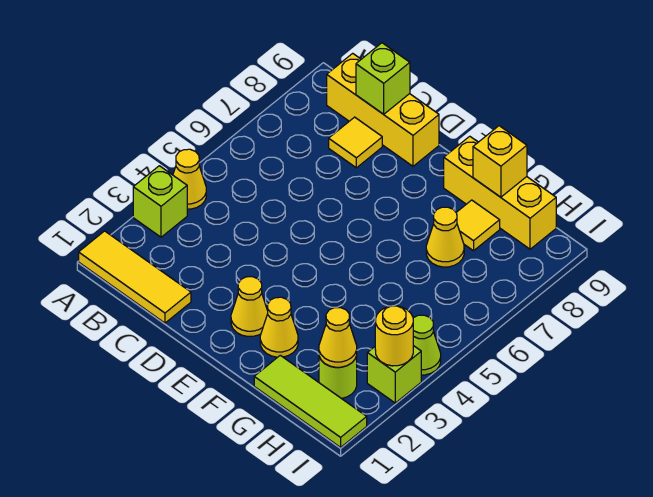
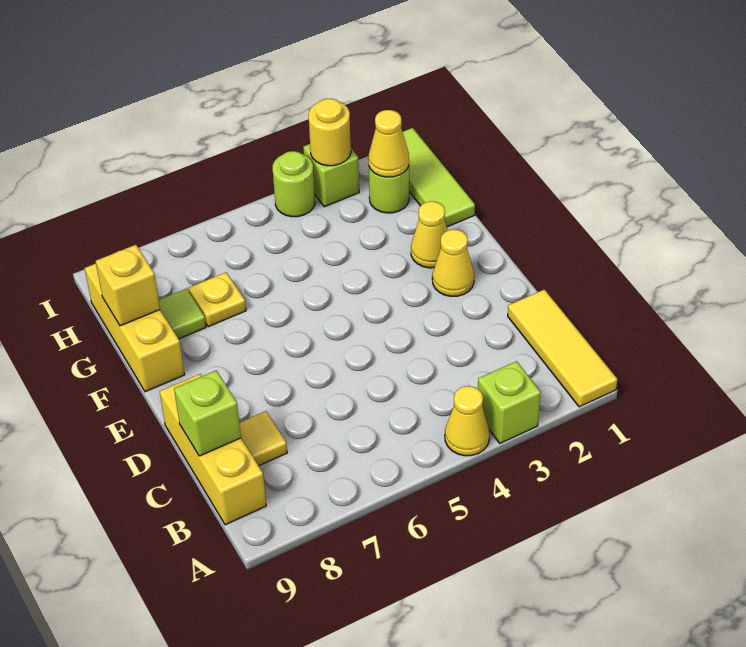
yellow cone G7 level 1 -> yellow plate G7 level 1
yellow tile G8 level 1 -> lime tile G8 level 1
lime cone I4 level 1 -> lime round brick I4 level 1

